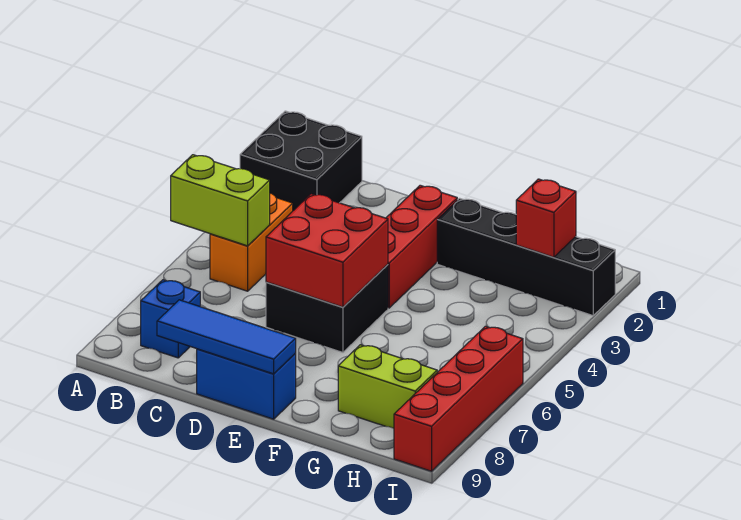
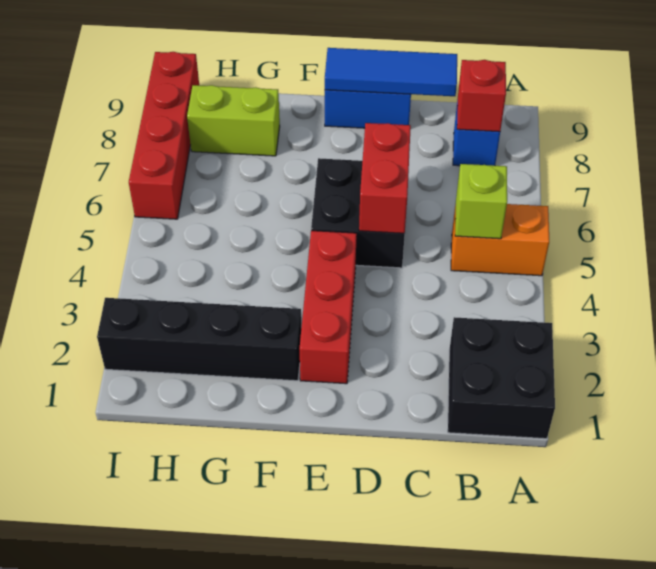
lime brick A5:B5 level 2 -> lime brick B5 level 2
orange brick B4:B5 level 1 -> orange brick A5:B5 level 1
red brick D5:E6 level 2 -> red brick D5:D6 level 2
red brick H2 level 2 -> red brick B8 level 2

